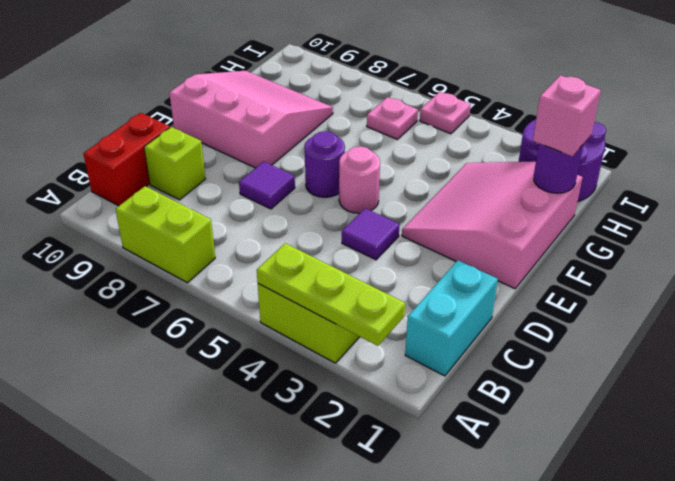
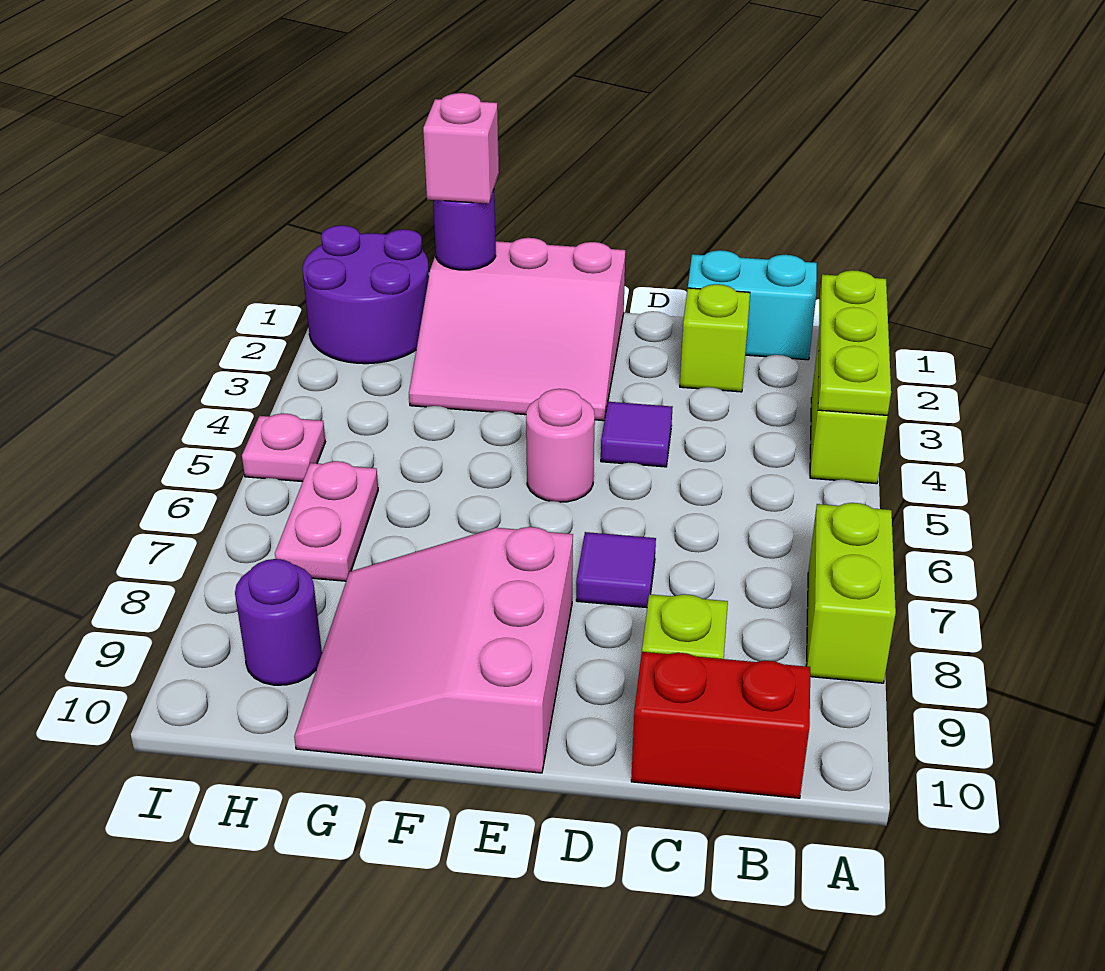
none -> lime brick C2 level 1
purple round brick E6 level 1 -> purple round brick H9 level 1
pink plate H6 level 1 -> pink plate H6:H7 level 1

